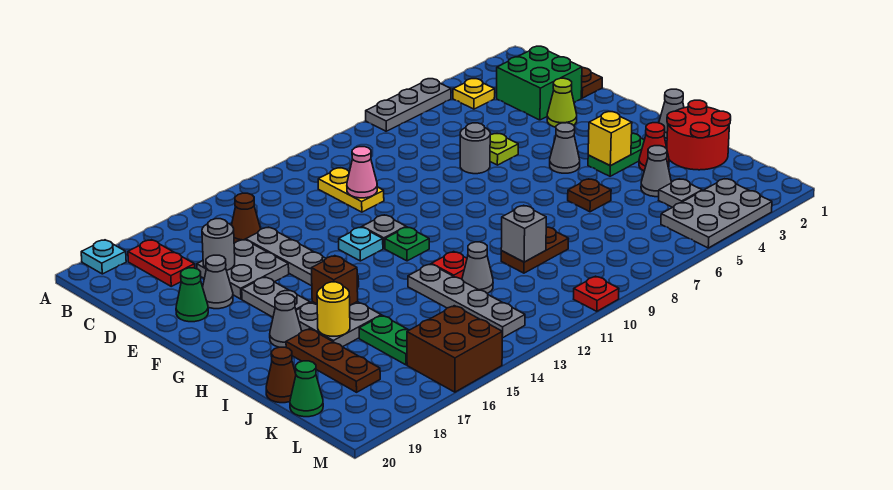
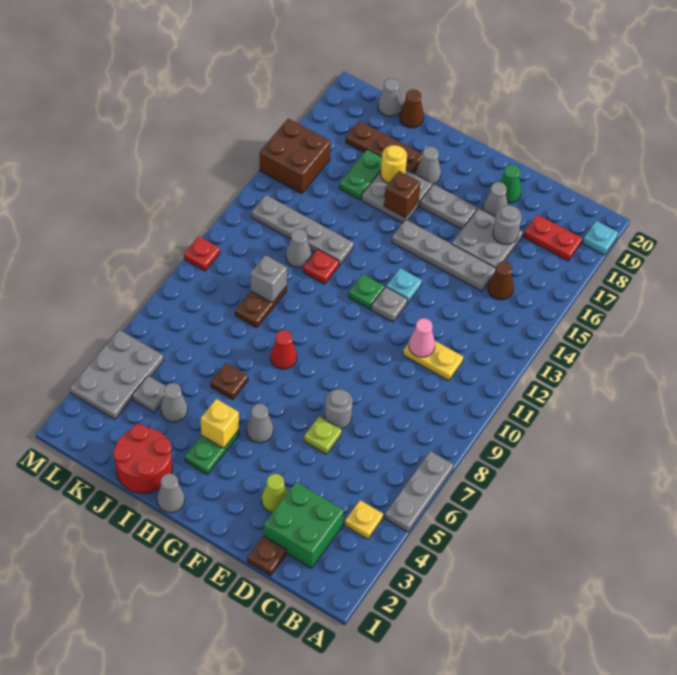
red cone I3 level 1 -> red cone H8 level 1
green plate J16:K16 level 1 -> green plate J16:J17 level 1
green cone K20 level 1 -> grey cone K20 level 1

